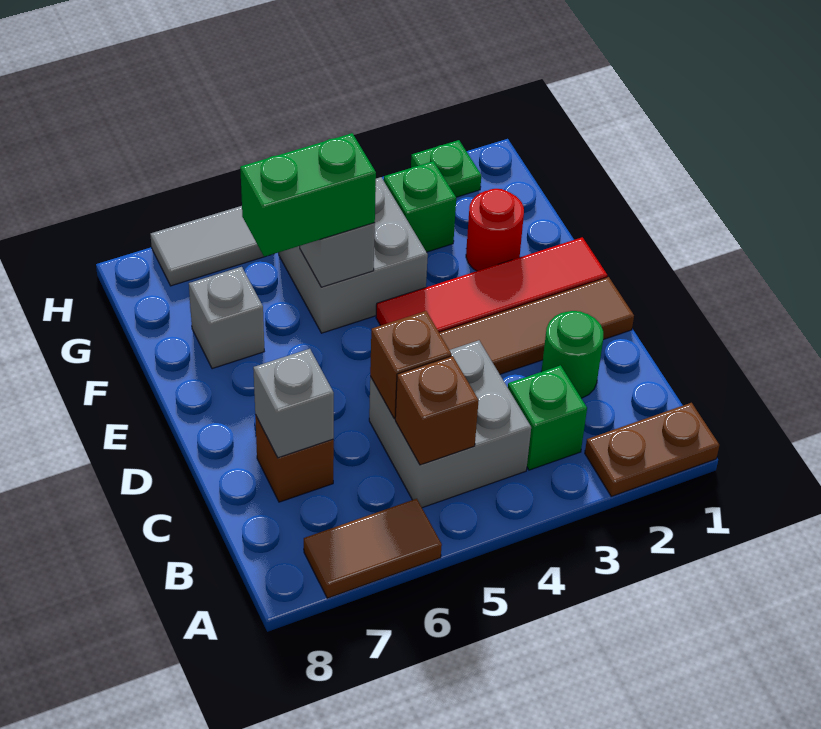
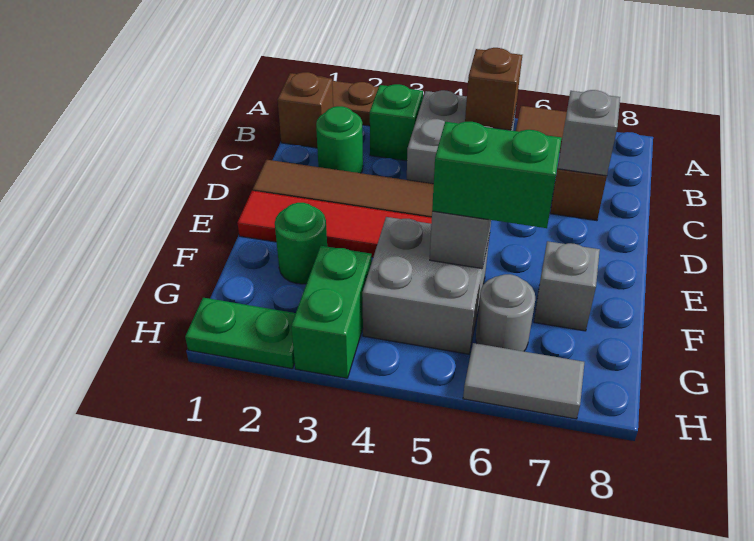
brown brick C5 level 2 -> brown brick B1 level 1
red round brick F2 level 1 -> green round brick F2 level 1
green brick G3 level 1 -> green brick G3:H3 level 1
none -> grey round brick G6 level 1
green plate H2 level 1 -> green plate H1:H2 level 1

